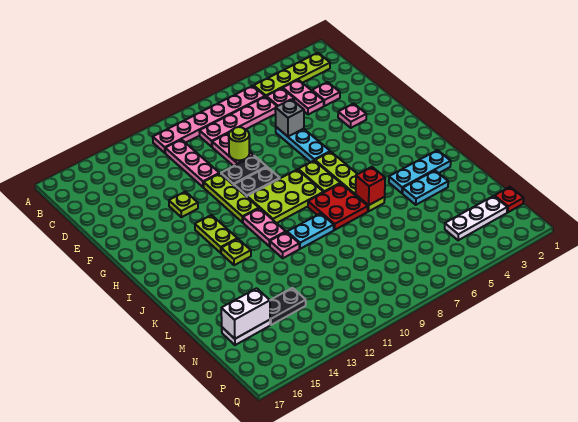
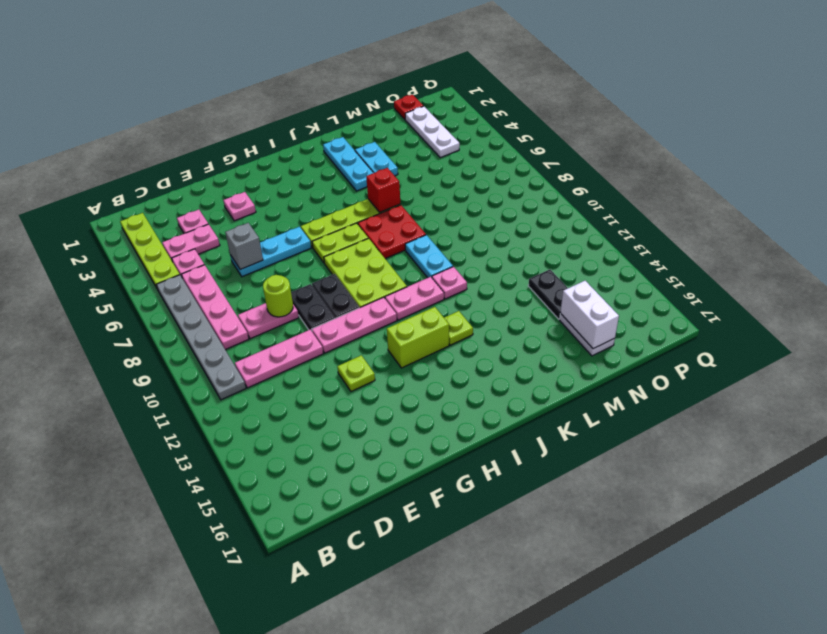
pink plate B6:B11 level 1 -> grey plate B6:B11 level 1
lime plate F11:H11 level 1 -> pink plate F11:H11 level 1
lime plate H13:I13 level 1 -> lime brick H13:I13 level 1

